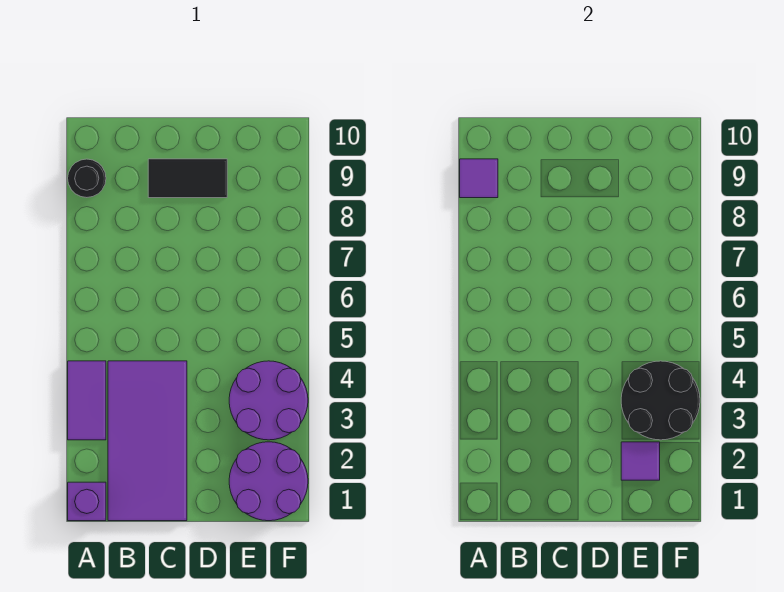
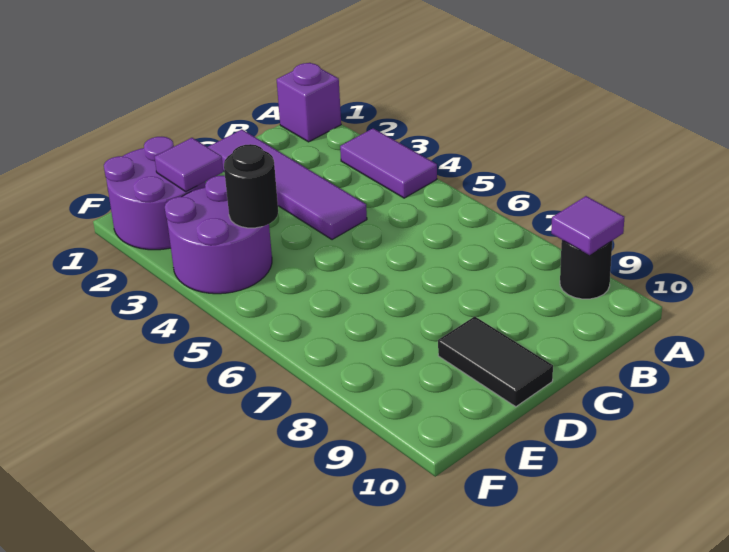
purple tile B1:C4 level 1 -> purple tile C1:C4 level 1
black tile C9:D9 level 1 -> black tile D9:D10 level 1
black round brick E3:F4 level 2 -> black round brick E4 level 2

